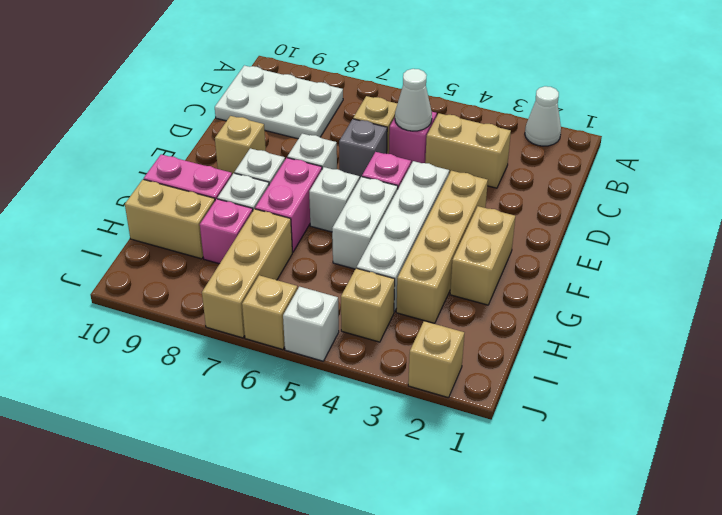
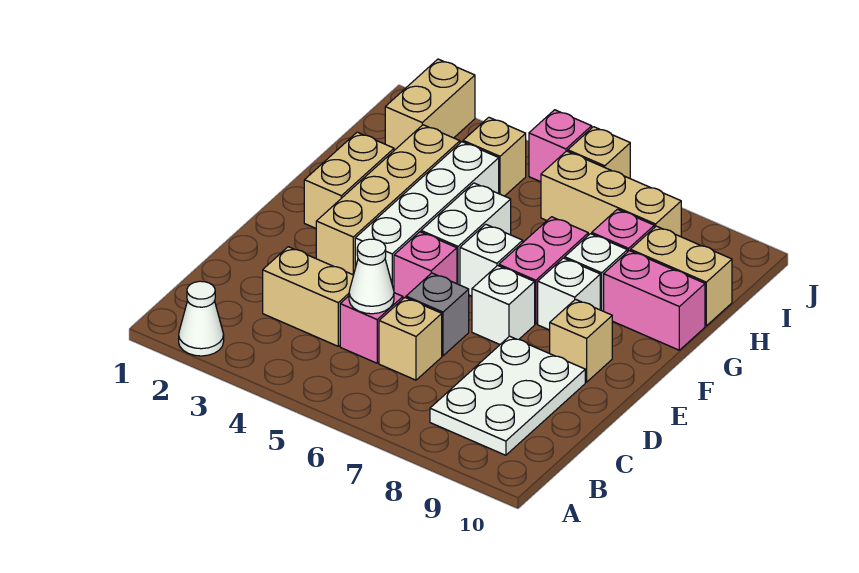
white plate B8:C10 level 1 -> white plate B8:D9 level 1
tan brick H7:J7 level 1 -> tan brick I6:I8 level 1
tan brick J2 level 1 -> tan brick I2:J2 level 1
white brick J5 level 1 -> pink brick J5 level 1

